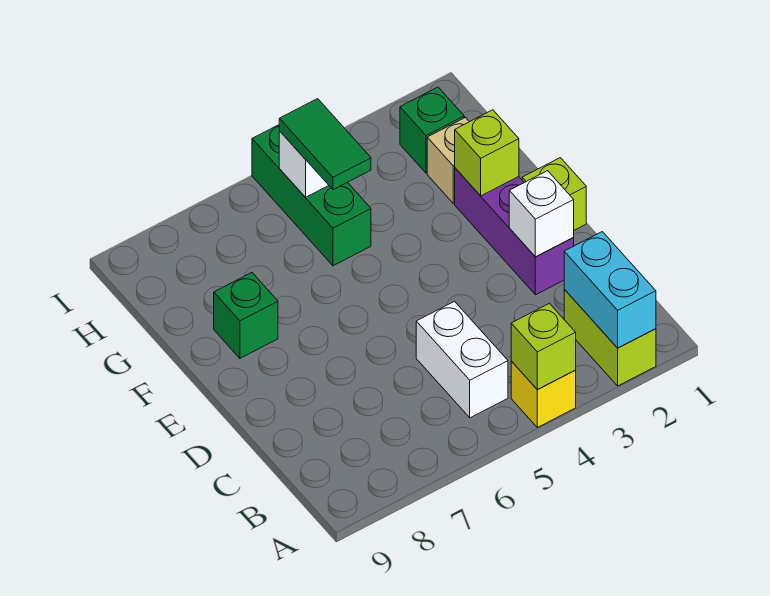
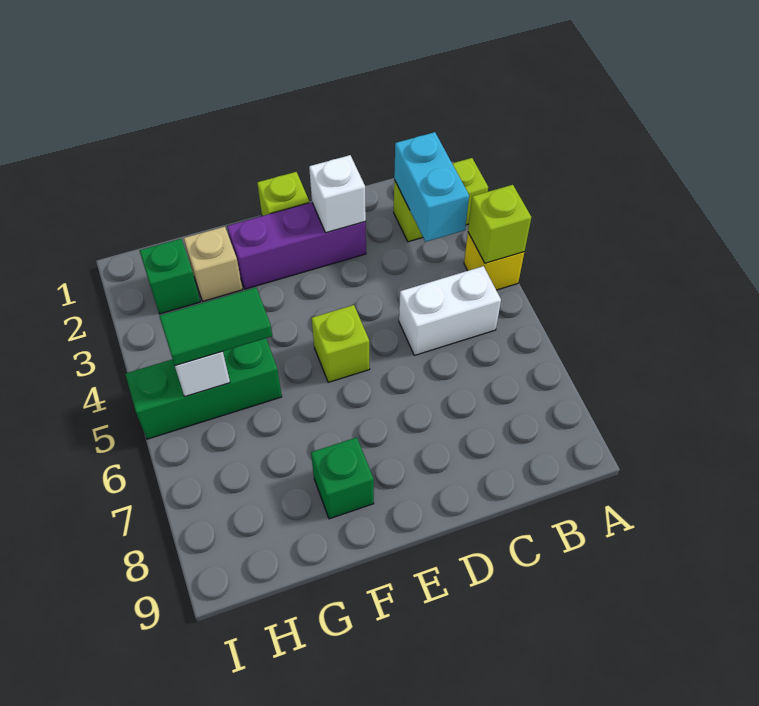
cyan brick A2:B2 level 2 -> cyan brick B2:B3 level 2
lime brick F2 level 2 -> lime brick E5 level 1

